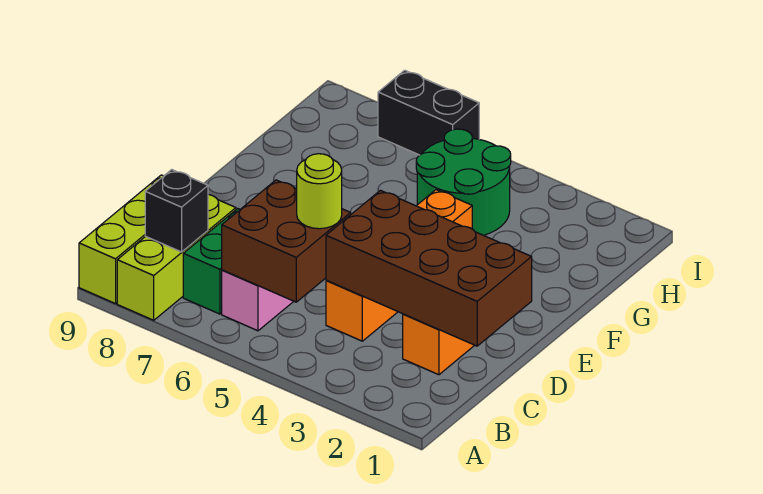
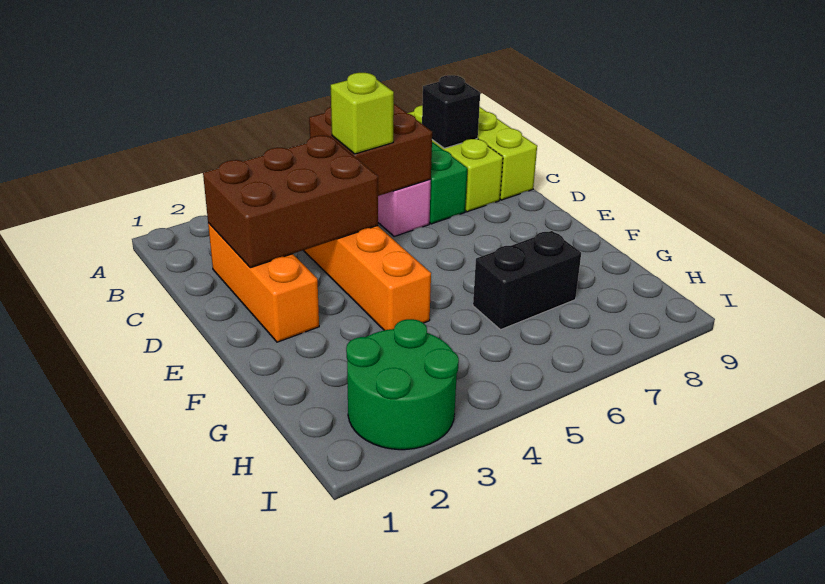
brown brick C1:D4 level 2 -> brown brick C2:D4 level 2
lime round brick C5 level 3 -> lime brick C5 level 3
green round brick G4:H5 level 1 -> green round brick H2:I3 level 1
black brick I6:I7 level 1 -> black brick G6:G7 level 1

